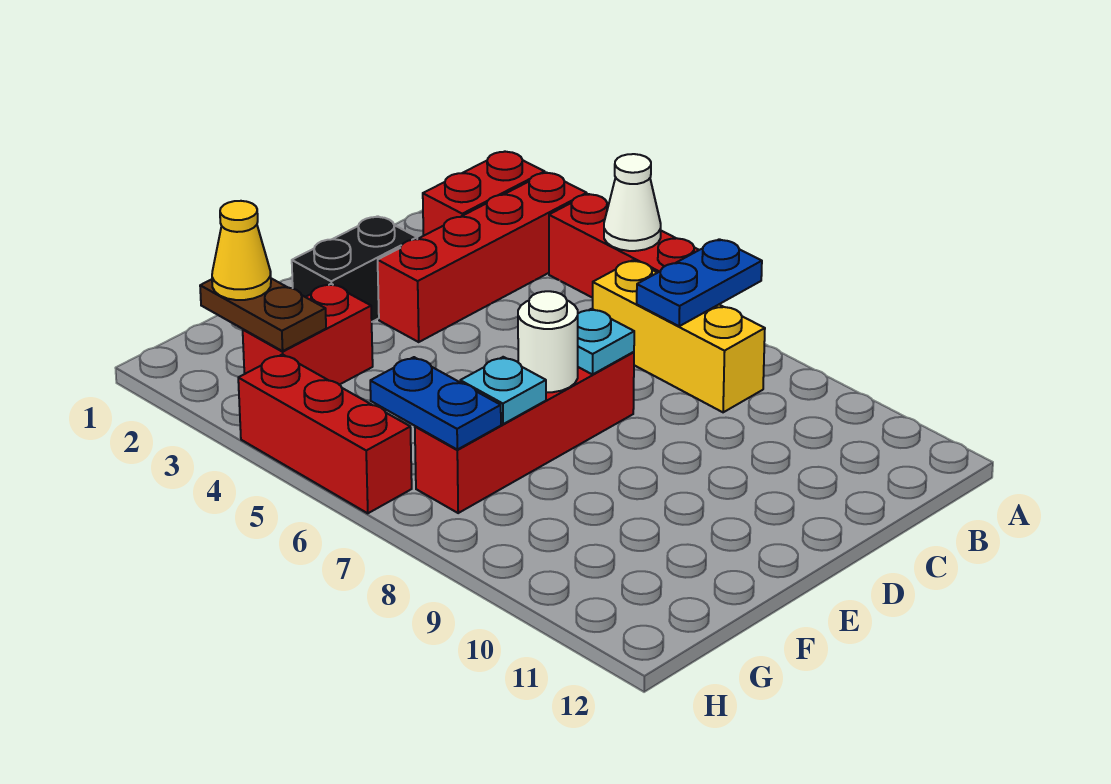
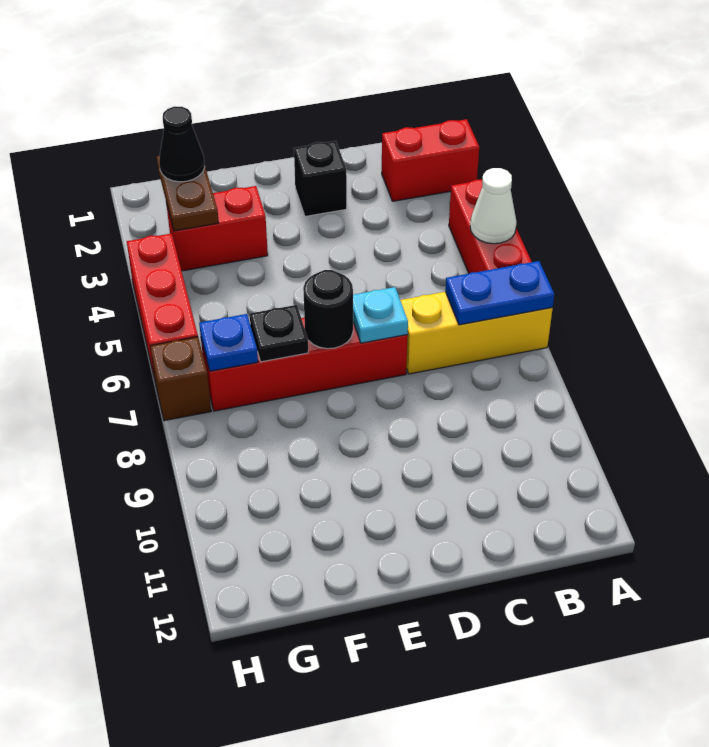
red brick A3:D3 level 1 -> none
yellow brick B6:B8 level 1 -> yellow brick A7:C7 level 1
black brick D2:E2 level 1 -> black brick D2 level 1
white round brick E7 level 2 -> black round brick E7 level 2
cyan plate F7 level 2 -> black plate F7 level 2
yellow cone G2 level 3 -> black cone G2 level 3
blue plate G6:G7 level 2 -> blue plate G7 level 2
none -> brown brick H7 level 1

